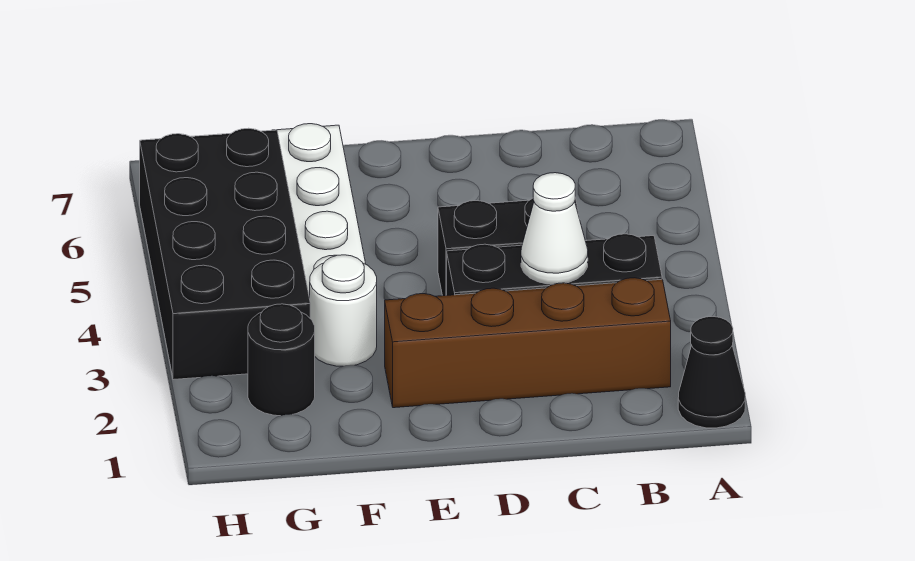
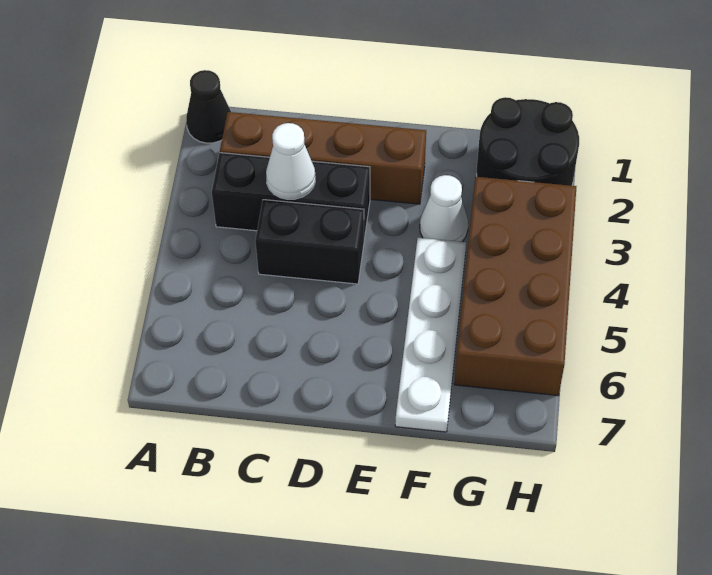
white round brick F3 level 1 -> white cone F3 level 1
black round brick G2 level 1 -> black round brick G1:H2 level 1
black brick G3:H6 level 1 -> brown brick G3:H6 level 1

